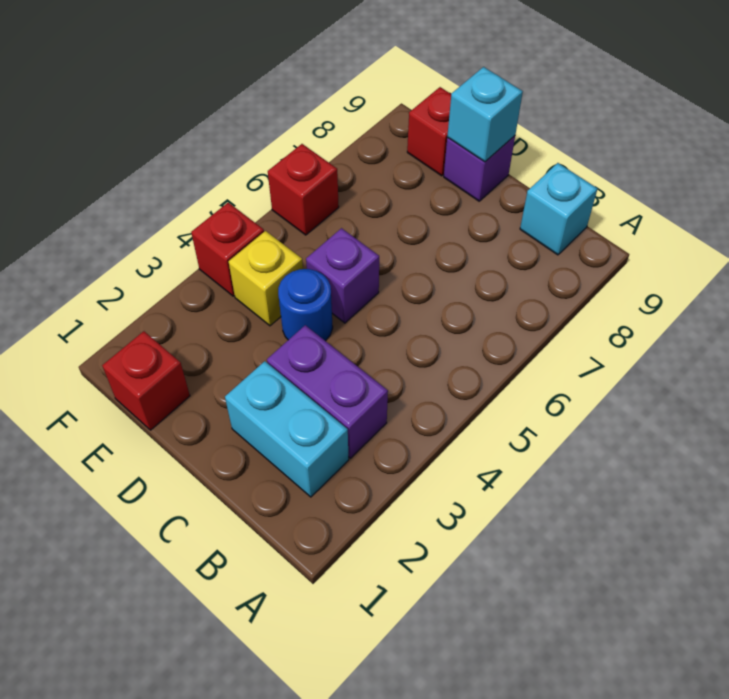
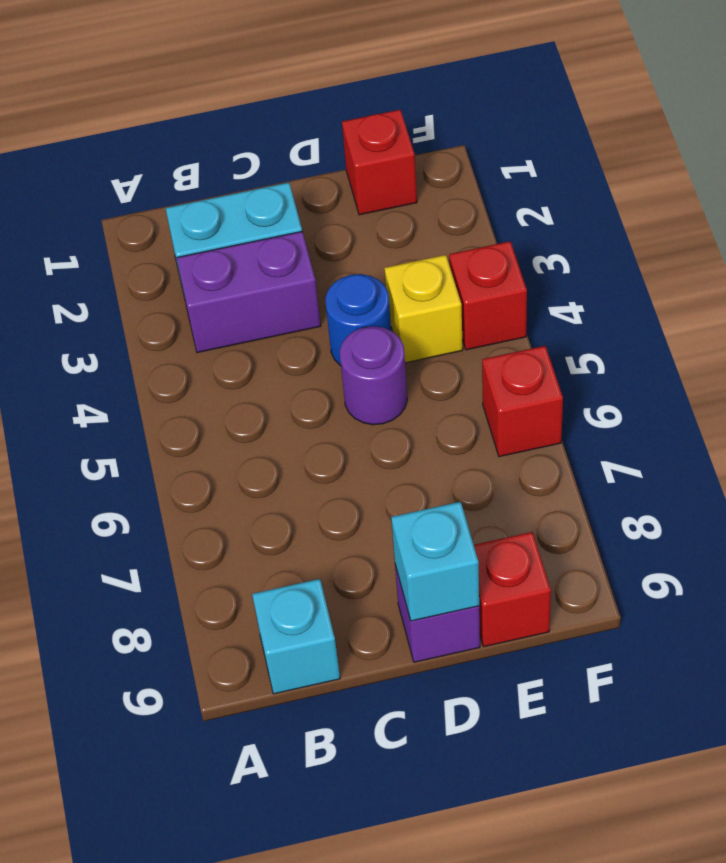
purple brick D5 level 1 -> purple round brick D5 level 1

